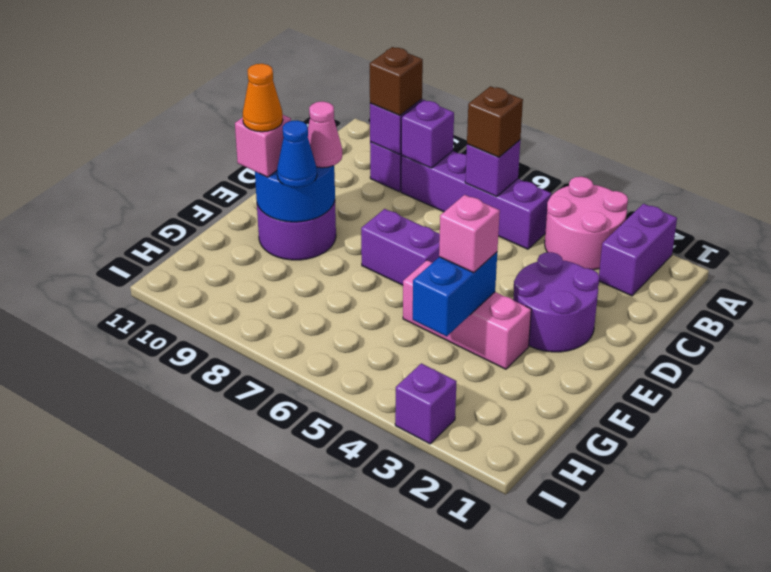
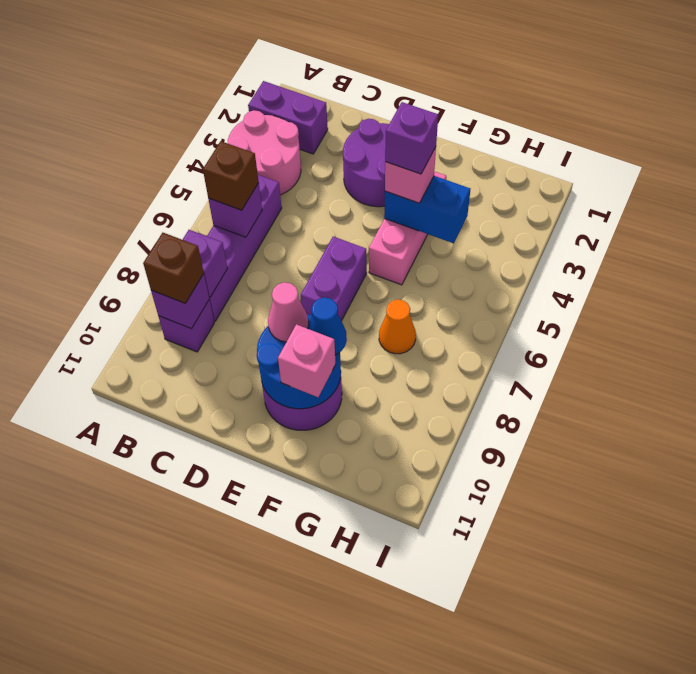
orange cone F10 level 4 -> orange cone G7 level 1
purple brick I3 level 1 -> purple brick F4 level 4

